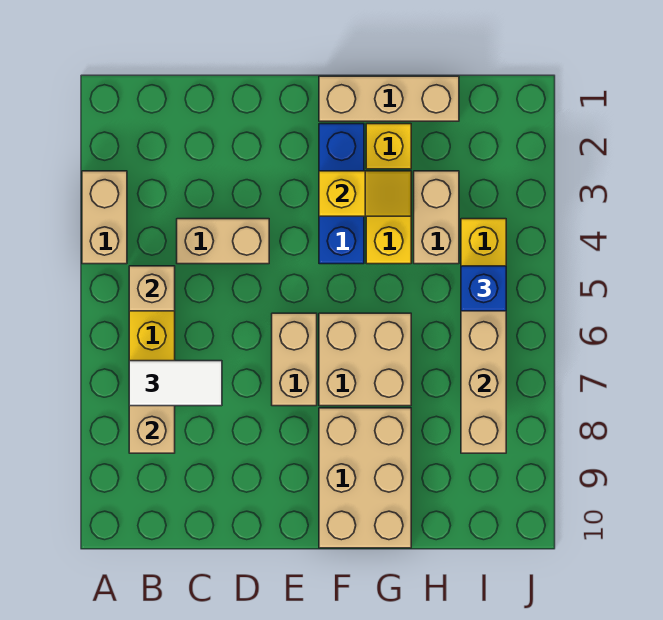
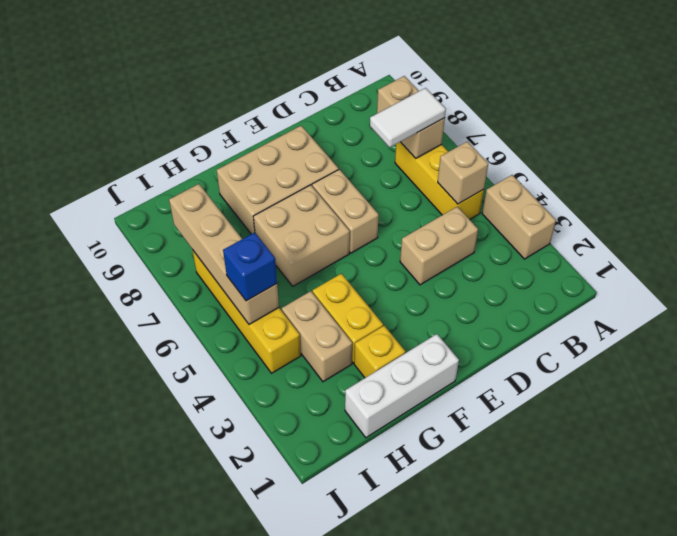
tan brick F1:H1 level 1 -> white brick F1:H1 level 1
blue brick F2:F4 level 1 -> none
yellow slope F3:G3 level 2 top F -> none
tan brick F8:G10 level 1 -> tan brick E8:G9 level 1

